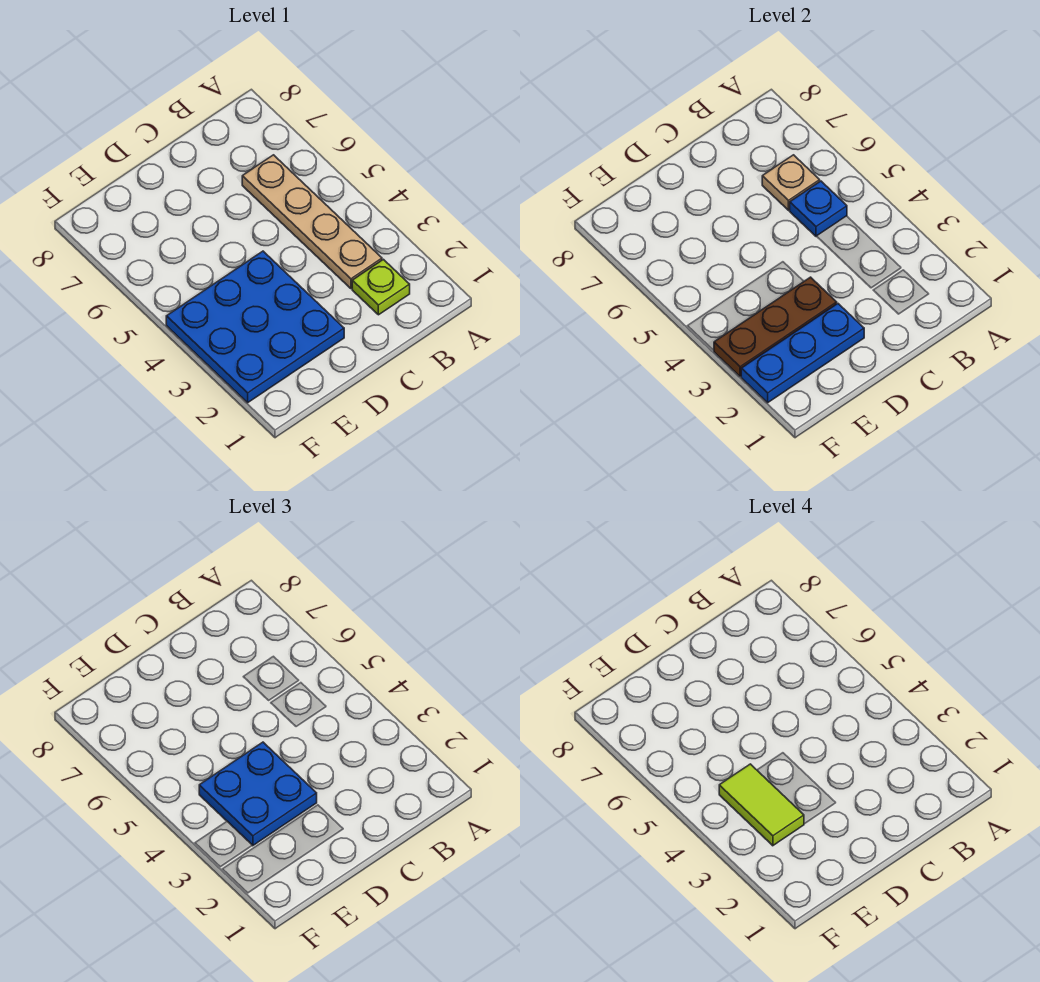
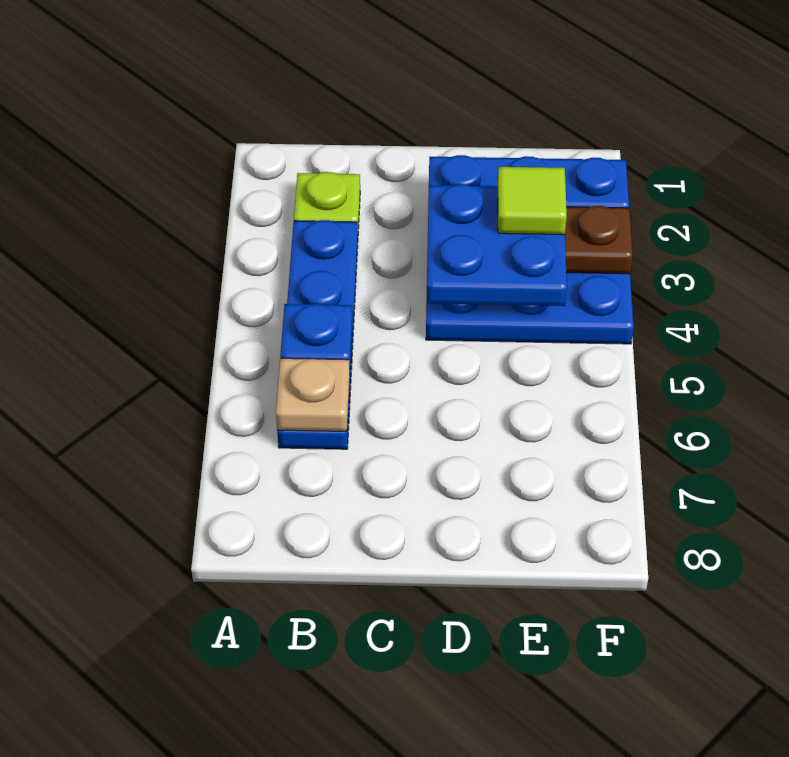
tan plate B3:B6 level 1 -> blue plate B3:B6 level 1
lime tile E3:E4 level 4 -> lime tile E3 level 4

